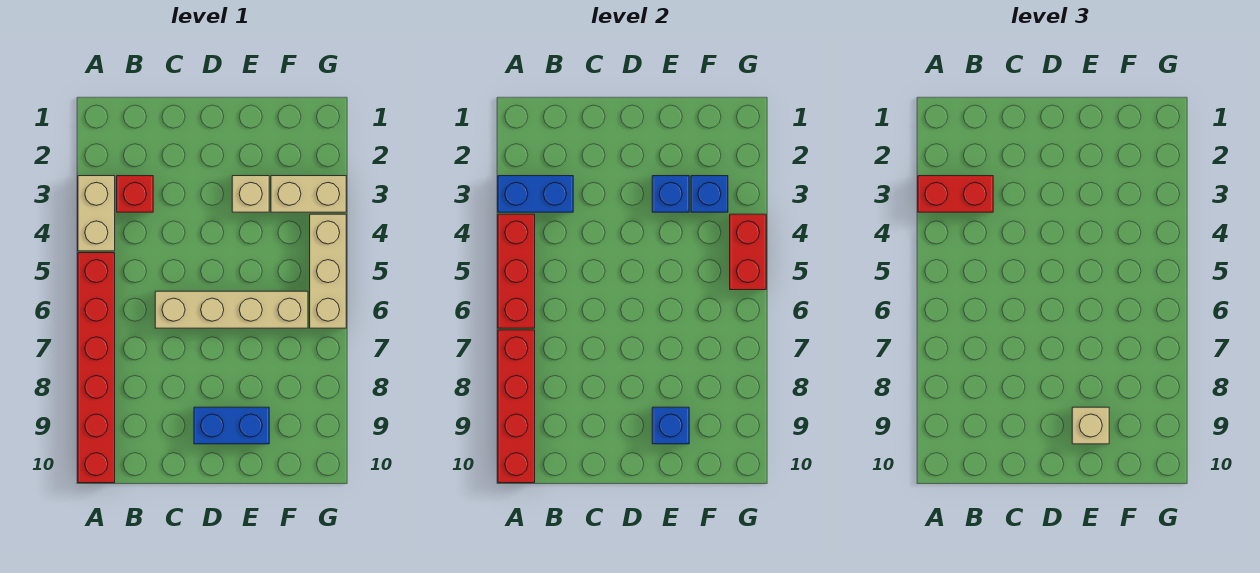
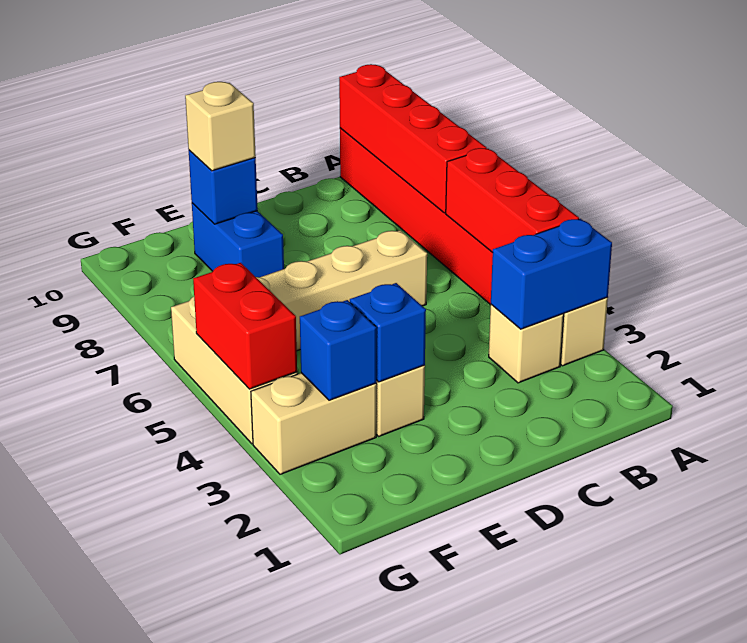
red brick A3:B3 level 3 -> none
red brick B3 level 1 -> tan brick B3 level 1
blue brick D9:E9 level 1 -> blue brick E8:E9 level 1

